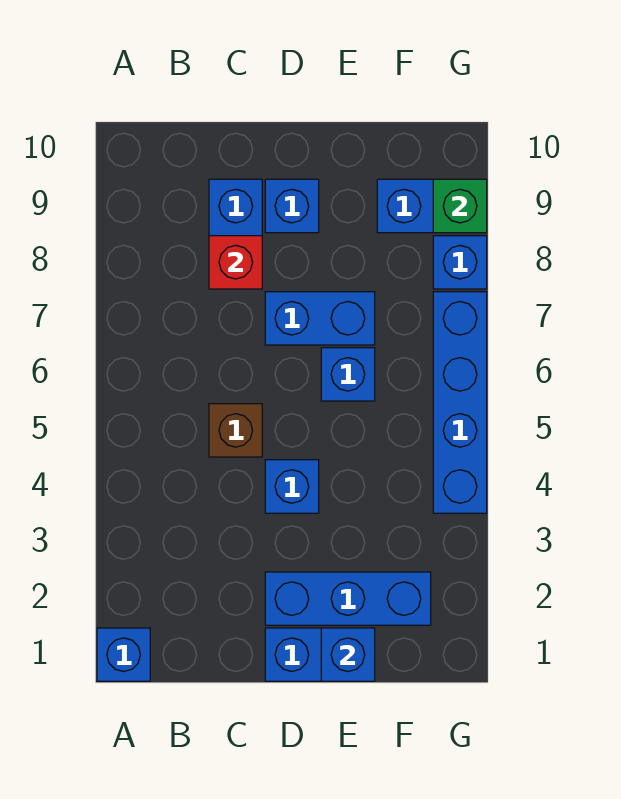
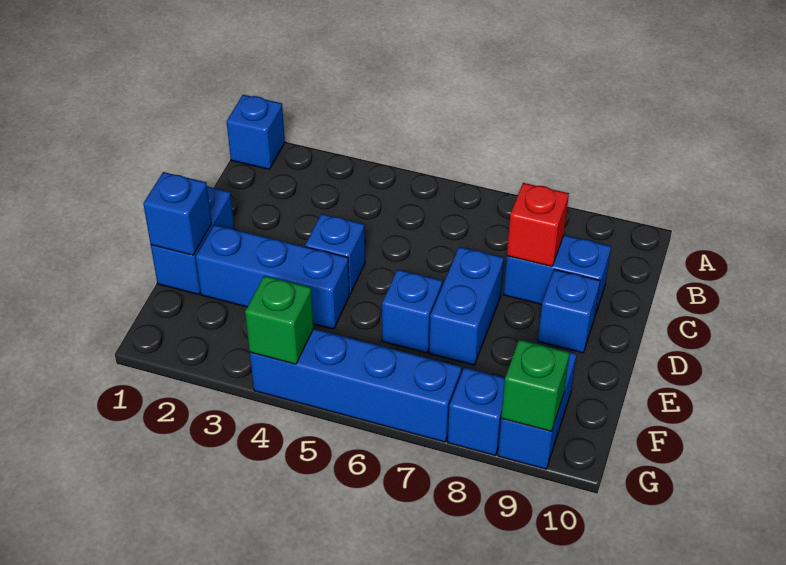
brown brick C5 level 1 -> none
blue brick D2:F2 level 1 -> blue brick E2:E4 level 1
none -> green brick G4 level 2

